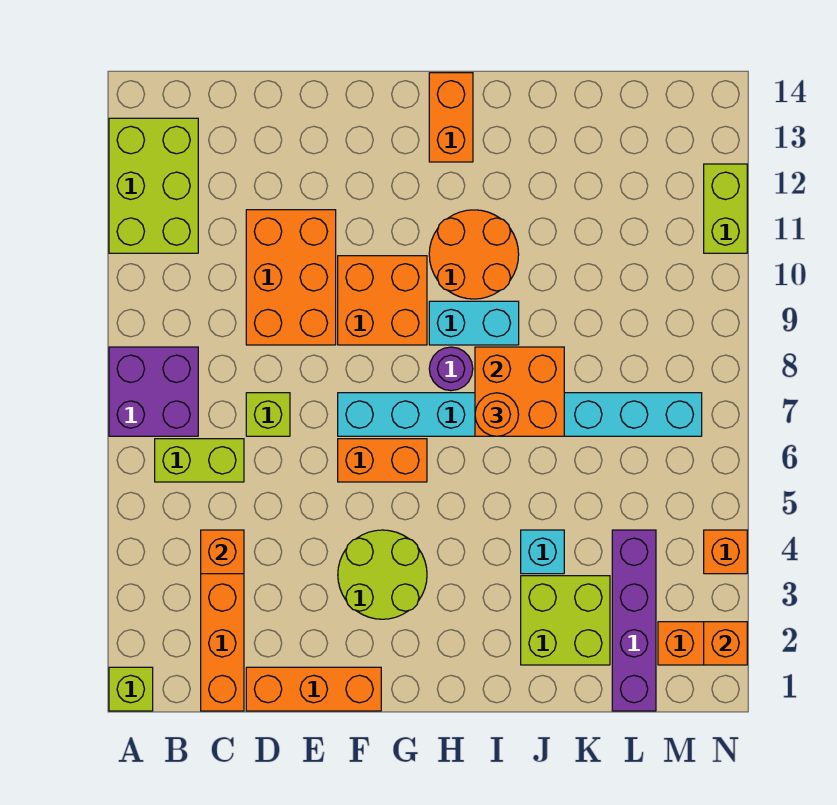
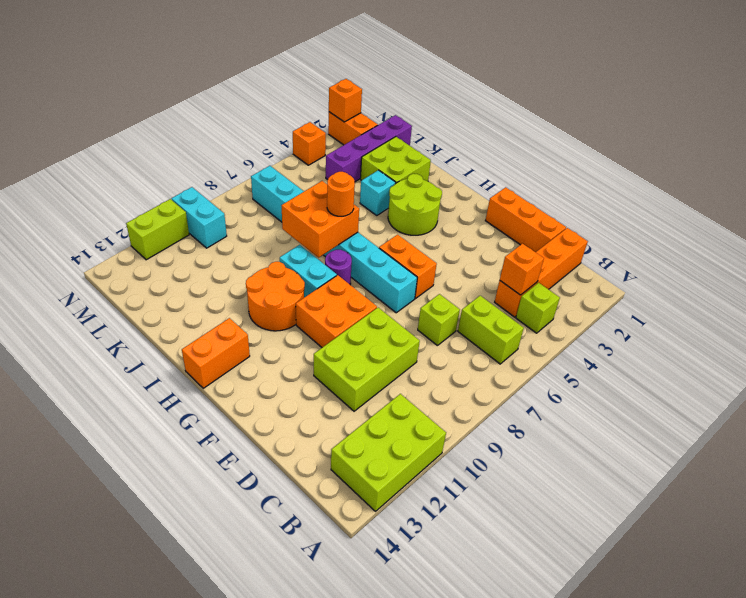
lime brick A1 level 1 -> lime brick B4 level 1
purple brick A7:B8 level 1 -> none
orange brick D9:E11 level 1 -> lime brick D9:E11 level 1
lime round brick F3:G4 level 1 -> lime round brick H3:I4 level 1
none -> cyan brick M10:N10 level 1

